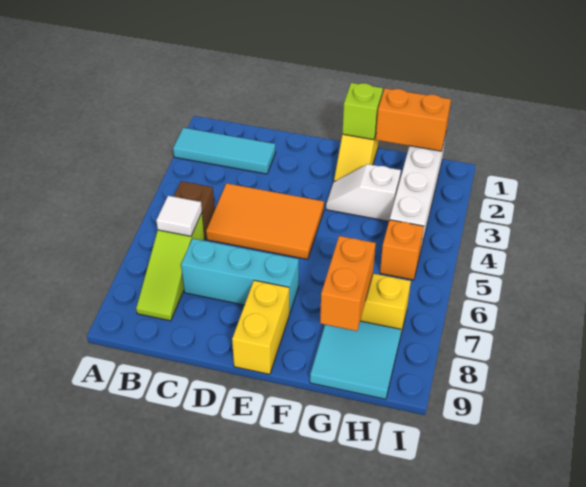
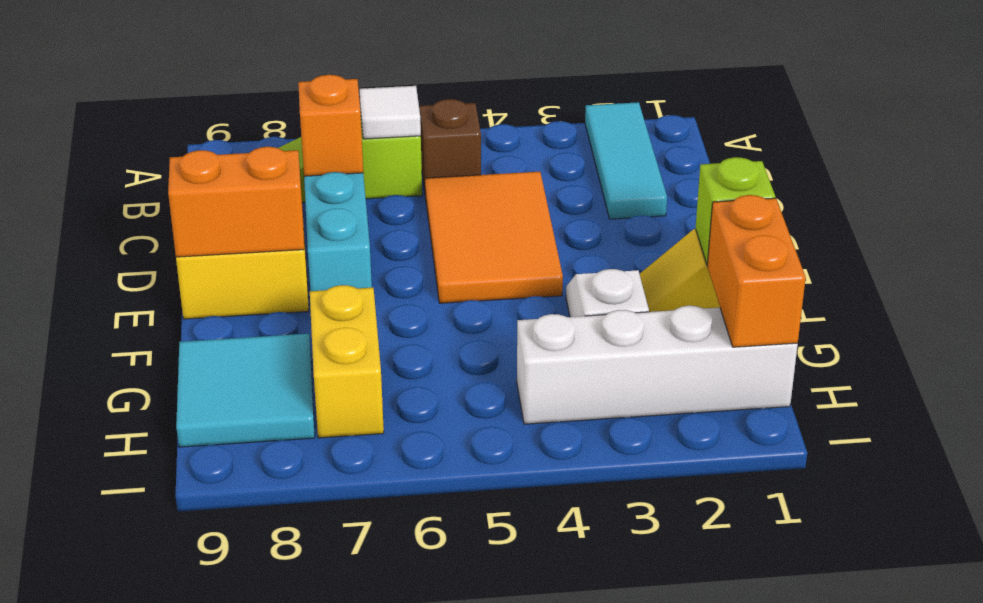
orange brick G7:G8 level 2 -> orange brick E8:E9 level 2
orange brick H5 level 1 -> orange brick C7 level 2

